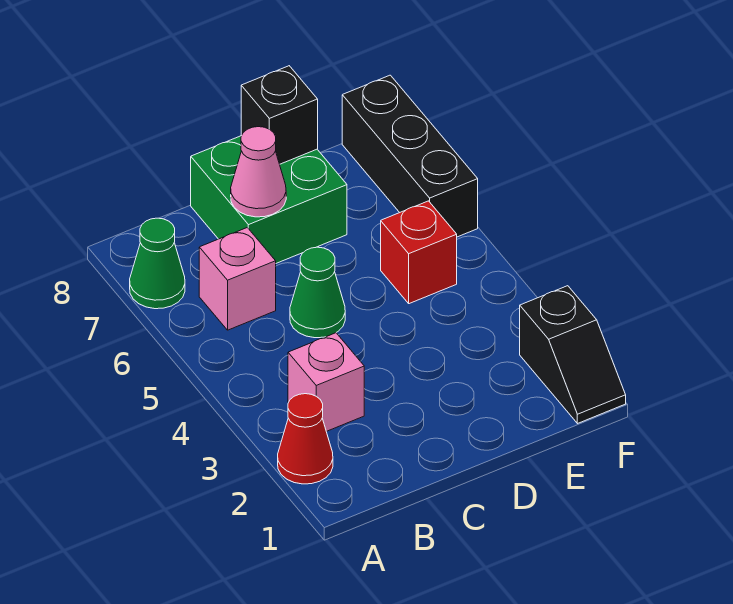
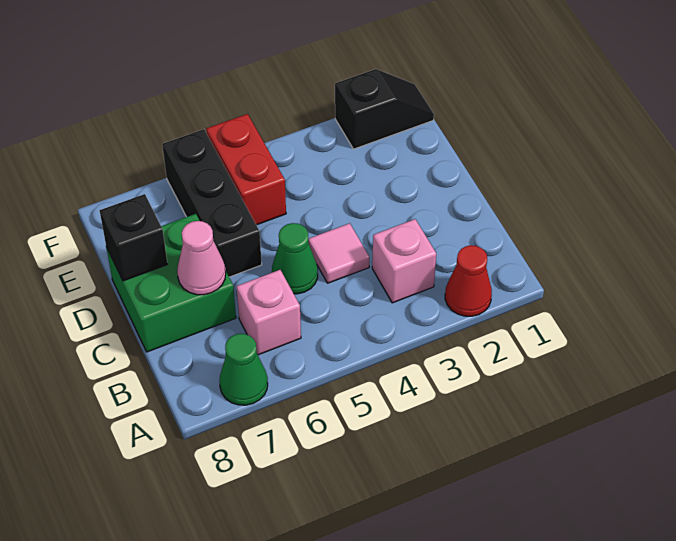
none -> pink tile C4 level 1
red brick E5 level 1 -> red brick E5:F5 level 1
black brick F6:F8 level 1 -> black brick D6:F6 level 1

